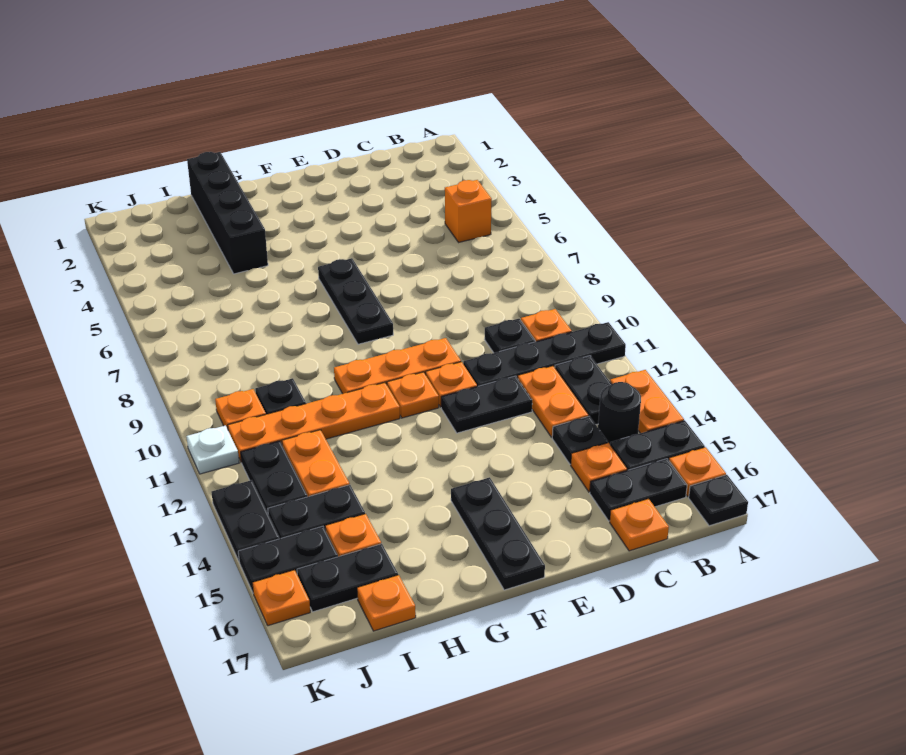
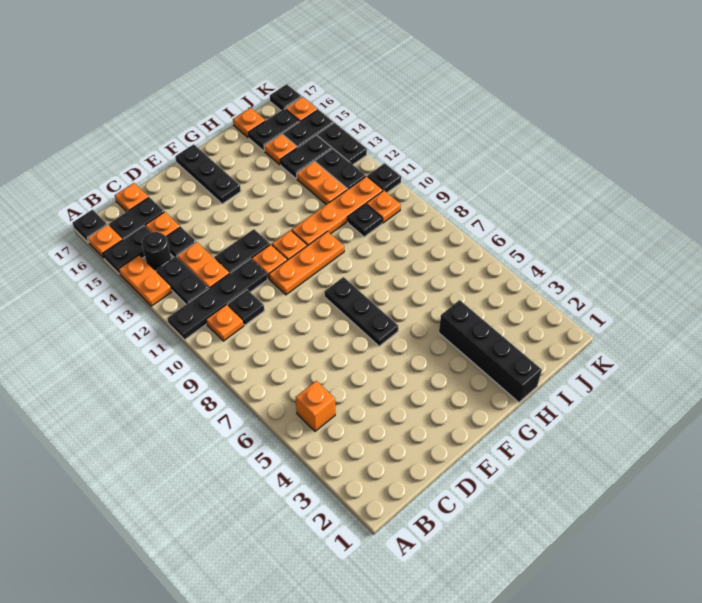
white plate K11 level 1 -> black plate K11 level 1
none -> black plate K17 level 1

